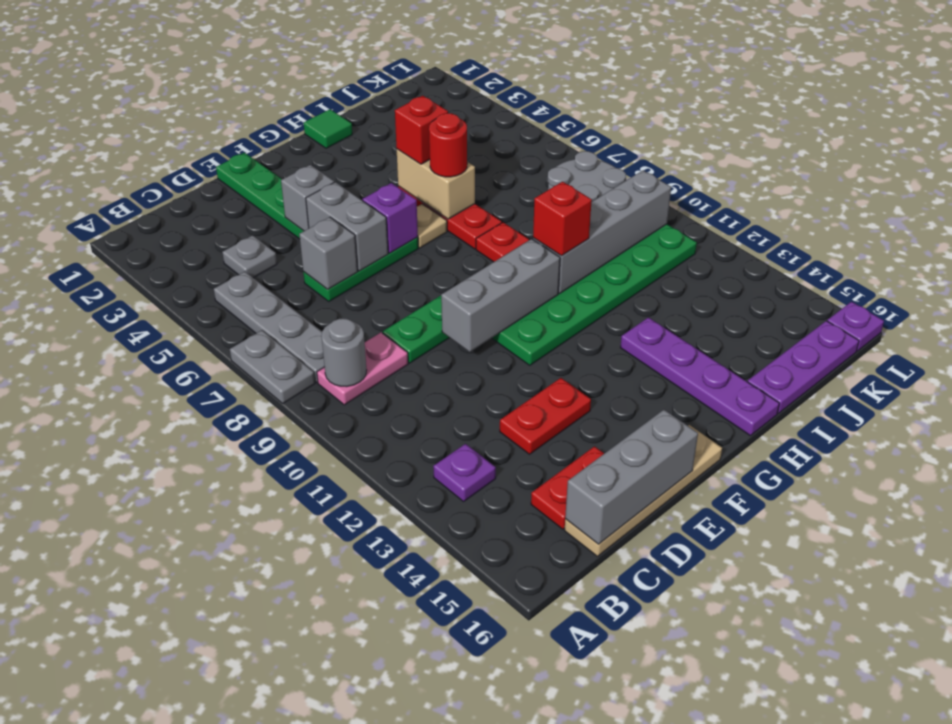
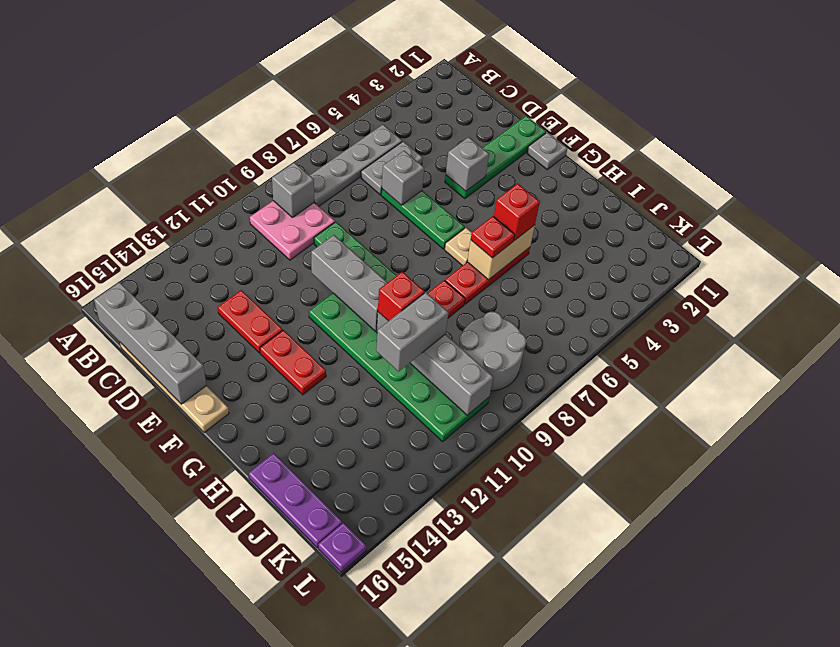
grey plate A7:A8 level 1 -> grey plate C5:C6 level 1
pink plate B9:C9 level 1 -> pink plate B9:C10 level 1
grey round brick B9 level 2 -> grey brick B9 level 2
purple plate B13 level 1 -> none
grey plate C4 level 1 -> grey plate F1 level 1
red plate C15:D15 level 1 -> red plate F13:G13 level 1
grey brick C16:E16 level 2 -> grey brick B16:E16 level 2
grey brick E5:E6 level 2 -> grey brick I10:I11 level 3
purple brick F6 level 2 -> none
green tile H1 level 1 -> none
red round brick H6 level 3 -> red plate H6 level 3
purple plate H13:H16 level 1 -> none

